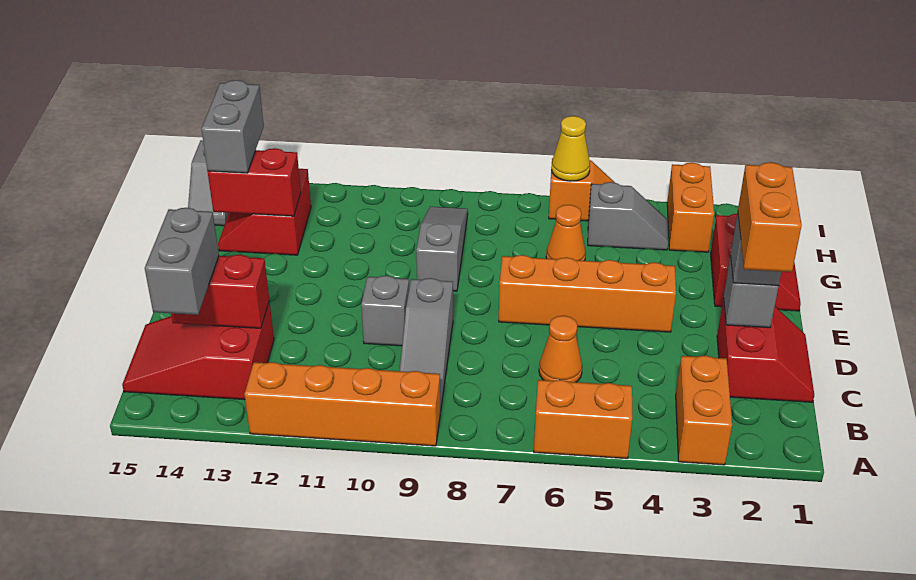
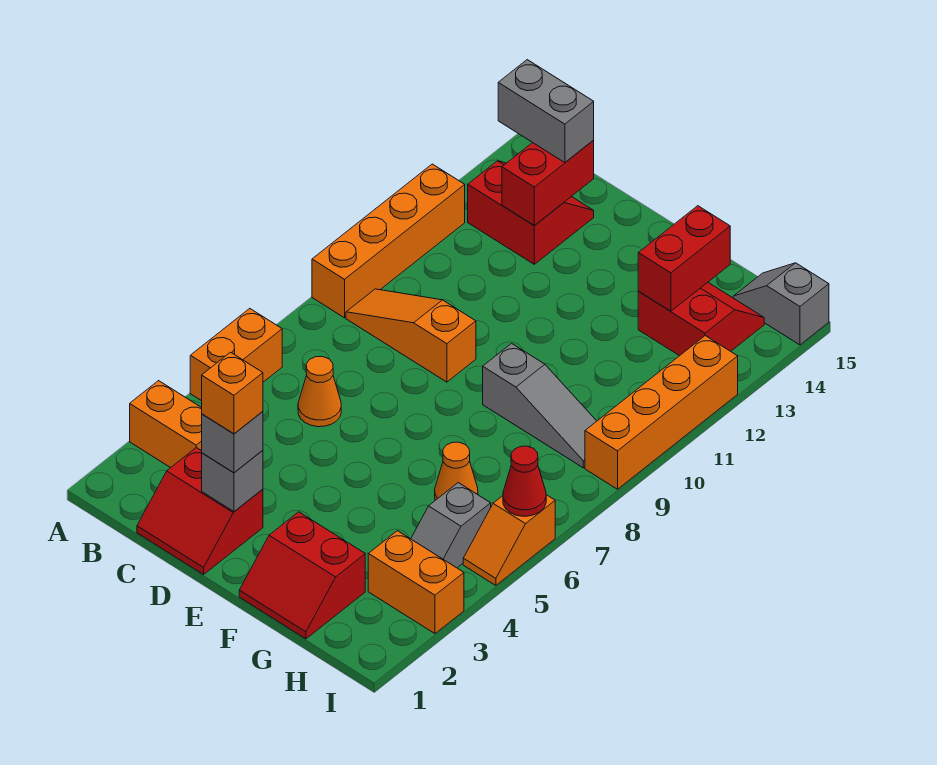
grey slope B9:D9 level 1 top D -> orange slope B9:D9 level 1 top D
red slope B13:C15 level 1 top 13 -> red slope B13:C14 level 1 top 13
orange brick C2:D2 level 4 -> orange brick D2 level 4
grey brick D10 level 1 -> none
orange brick E4:E7 level 1 -> orange brick I9:I12 level 1
grey brick G14:H14 level 3 -> none
yellow cone I6 level 2 -> red cone I6 level 2

